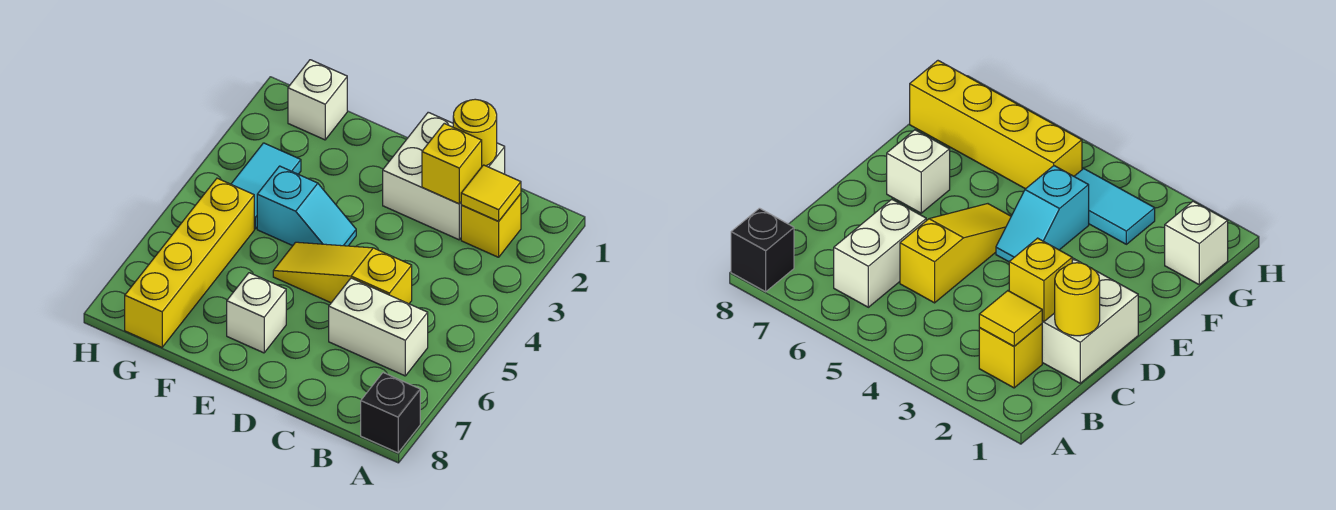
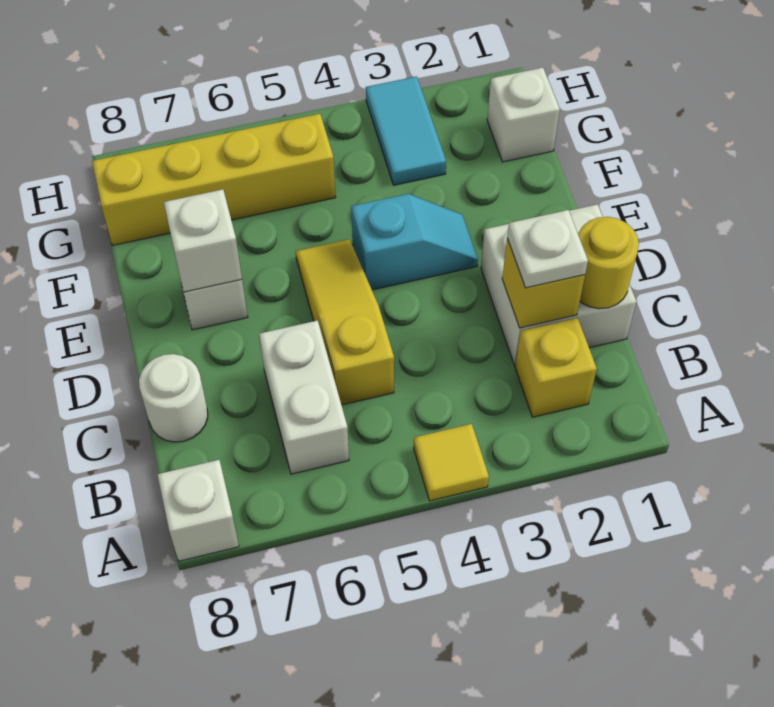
black brick A8 level 1 -> white brick A8 level 1
yellow tile B2 level 2 -> yellow tile A4 level 1
none -> white plate C2 level 3
none -> white round brick C8 level 1
cyan slope E4:F4 level 1 top F -> cyan slope E3:E4 level 1 top 4
none -> white brick E7 level 2
cyan tile G3:G4 level 1 -> cyan tile G3:H3 level 1

